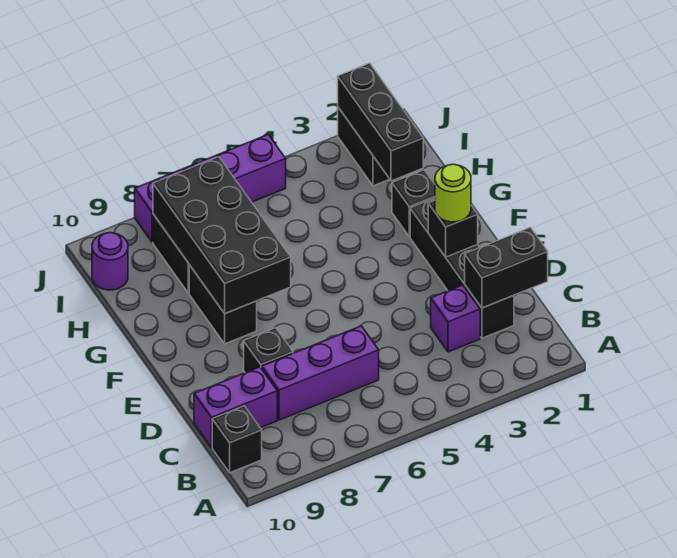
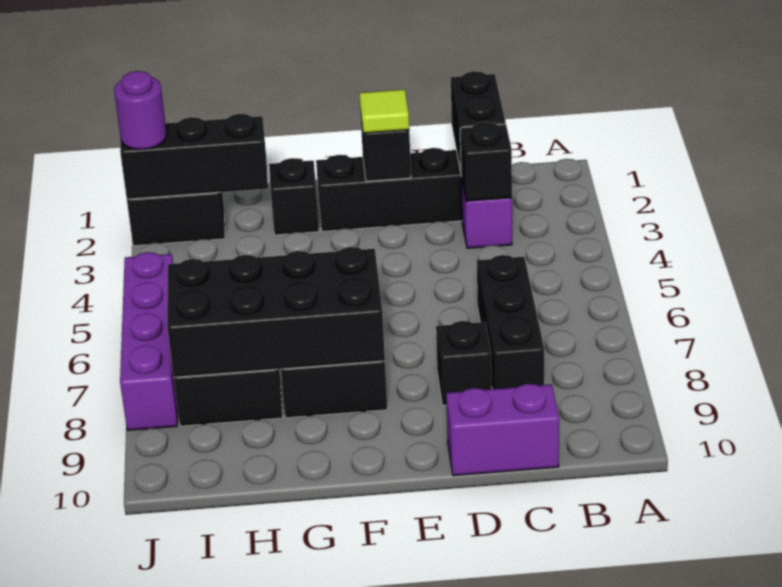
black brick B10 level 1 -> black brick C3 level 2
purple brick C6:C8 level 1 -> black brick C6:C8 level 1
purple brick C9:C10 level 1 -> purple brick C10:D10 level 1
lime round brick E2 level 3 -> lime tile E2 level 3
purple round brick I10 level 1 -> purple round brick J2 level 3

